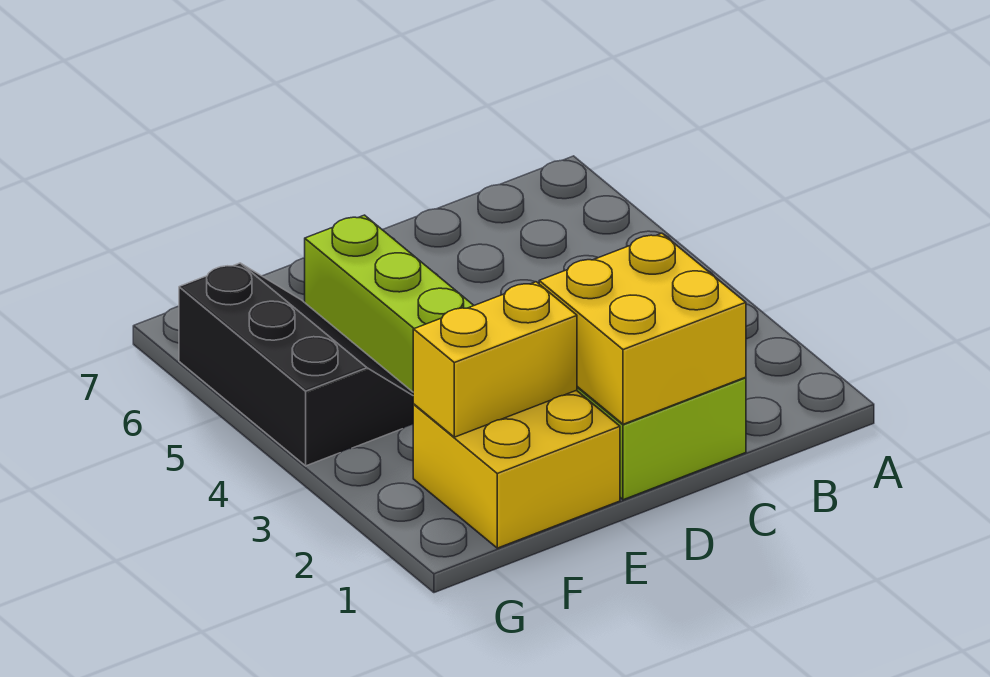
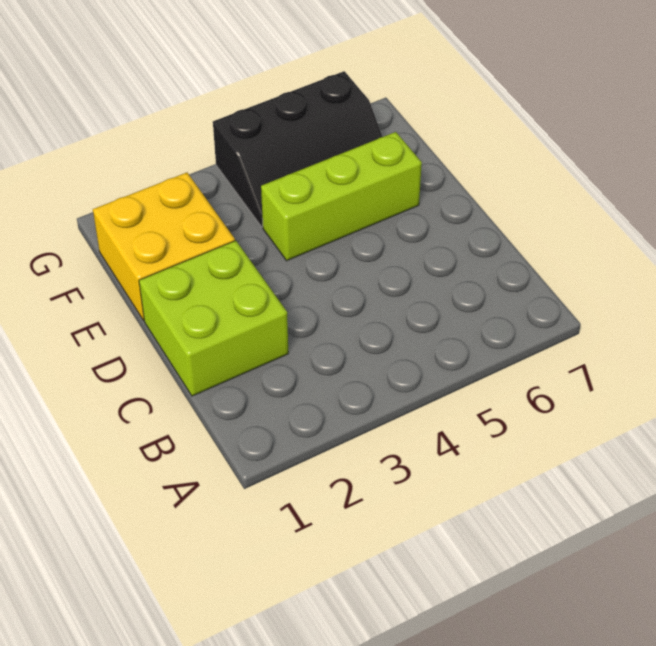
yellow brick C1:D2 level 2 -> none
yellow brick E2:F2 level 2 -> none

